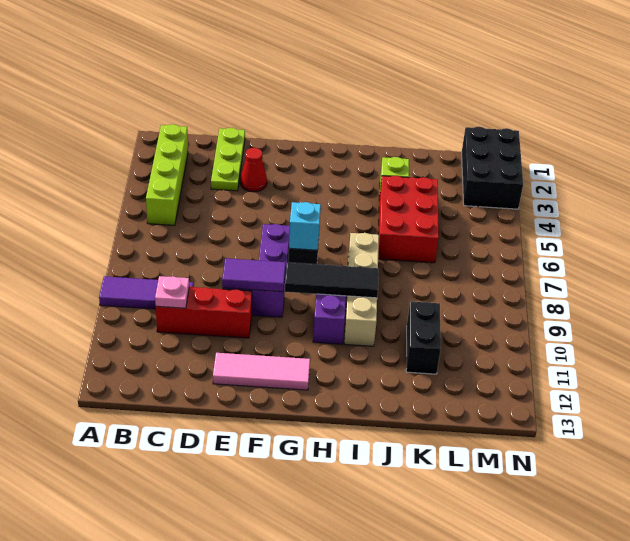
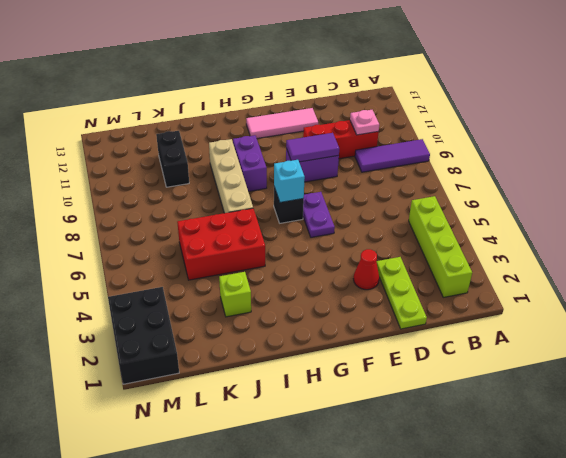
black tile G9:I9 level 2 -> none
red brick J4:K6 level 1 -> red brick I5:K6 level 1

